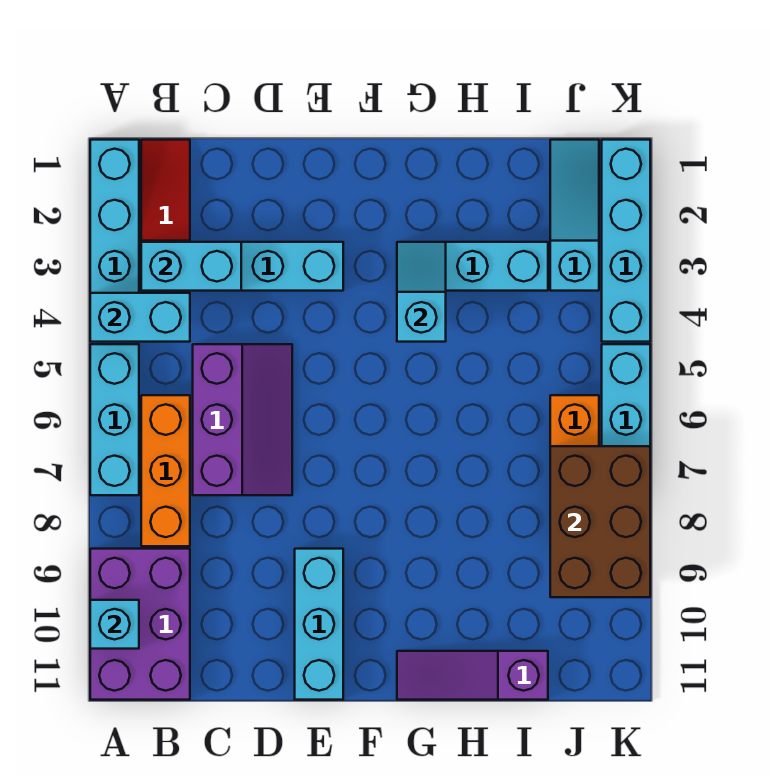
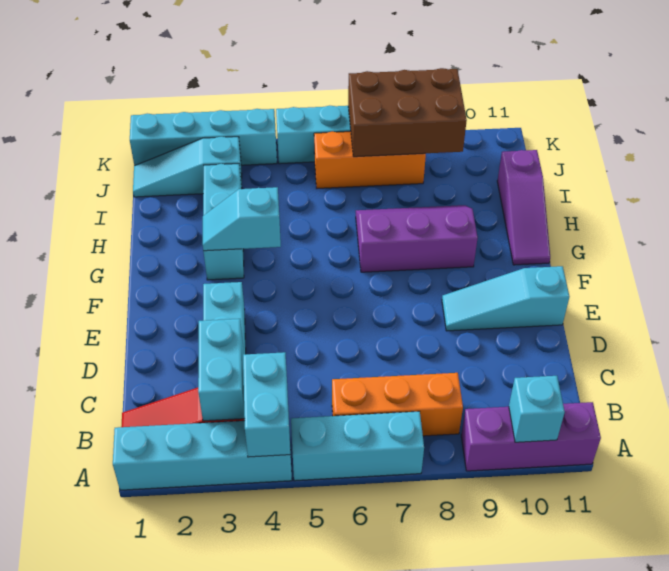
purple brick A9:B11 level 1 -> purple brick A9:A11 level 1
purple slope C5:D7 level 1 top C -> purple slope G7:H9 level 1 top G
cyan brick E9:E11 level 1 -> cyan slope E9:E11 level 1 top 11

